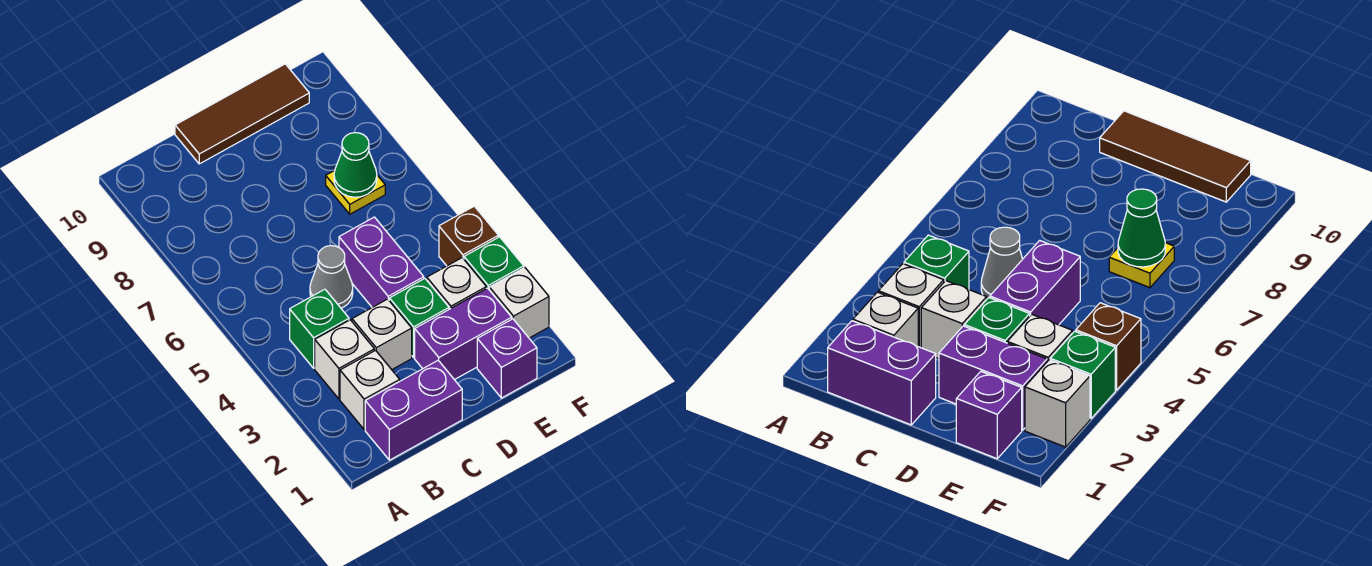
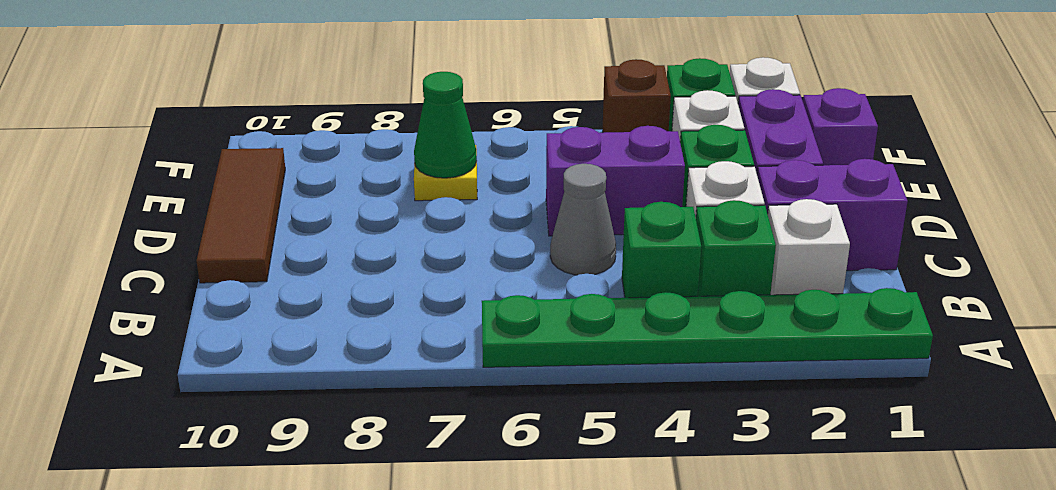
none -> green plate A1:A6 level 1
purple brick B1:C1 level 1 -> purple brick C1:C2 level 1
white brick B3 level 1 -> green brick B3 level 1

